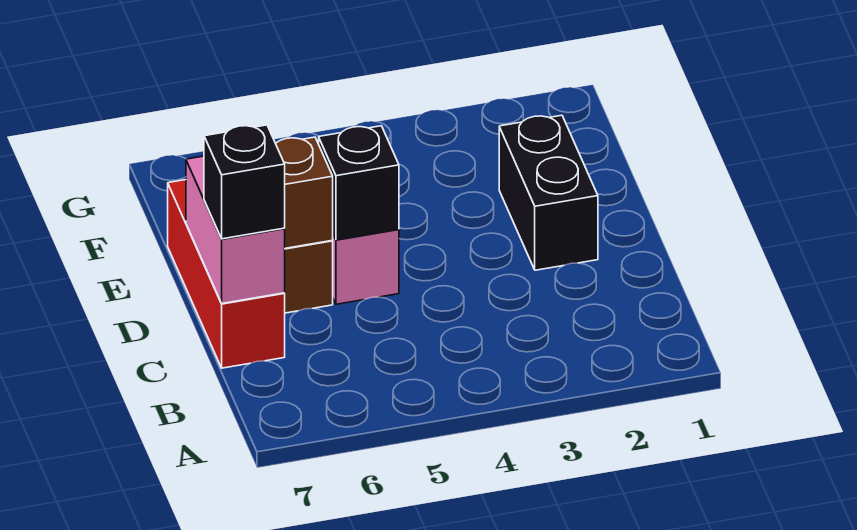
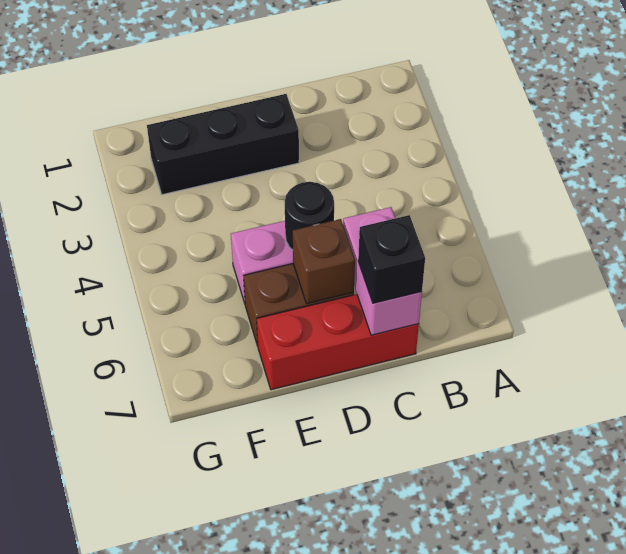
pink brick C7:D7 level 2 -> pink brick C6:C7 level 2
black brick D2:E2 level 1 -> black brick D2:F2 level 1
black brick D5 level 2 -> black round brick D5 level 2

